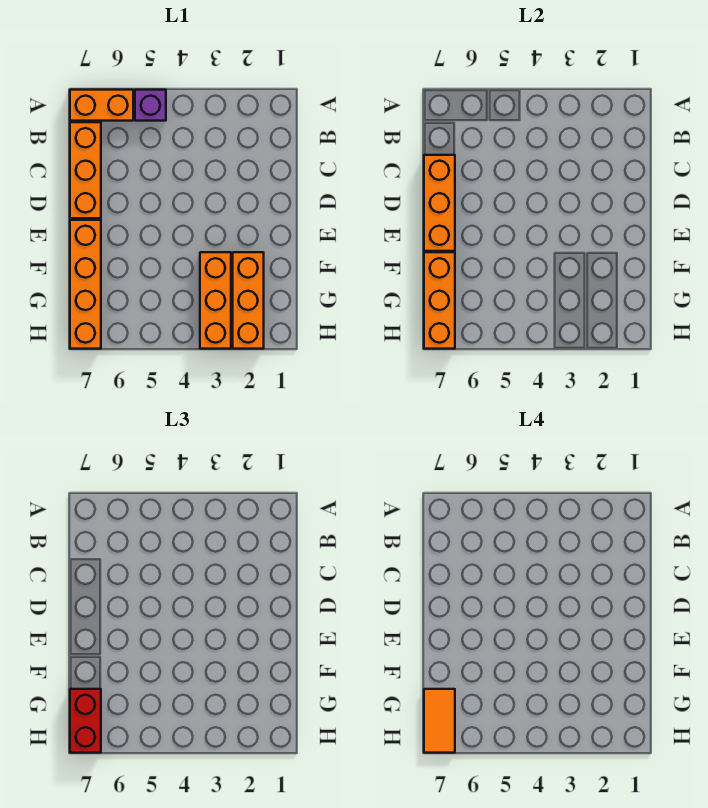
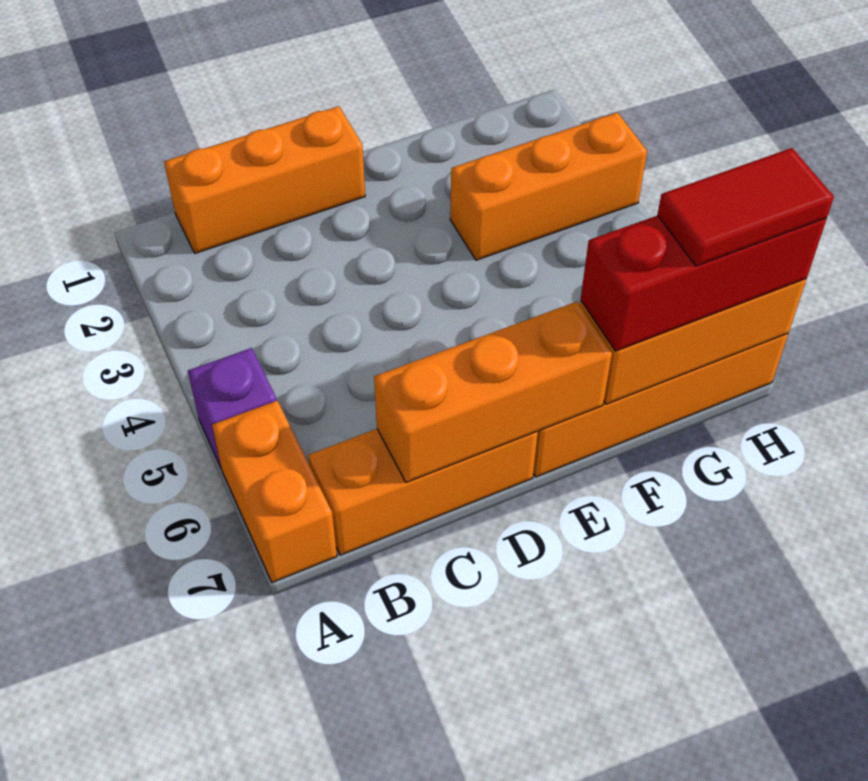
orange brick F2:H2 level 1 -> orange brick B1:D1 level 1
red brick G7:H7 level 3 -> red brick F7:H7 level 3
orange tile G7:H7 level 4 -> red tile G7:H7 level 4

